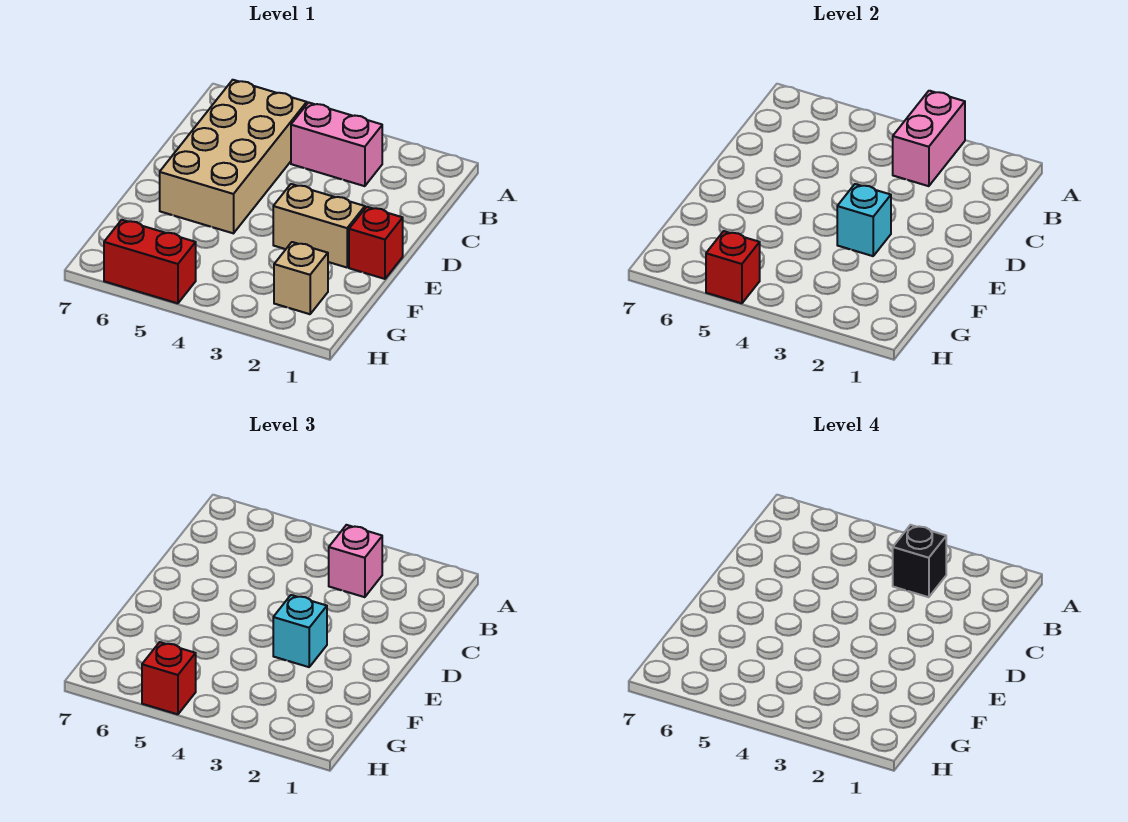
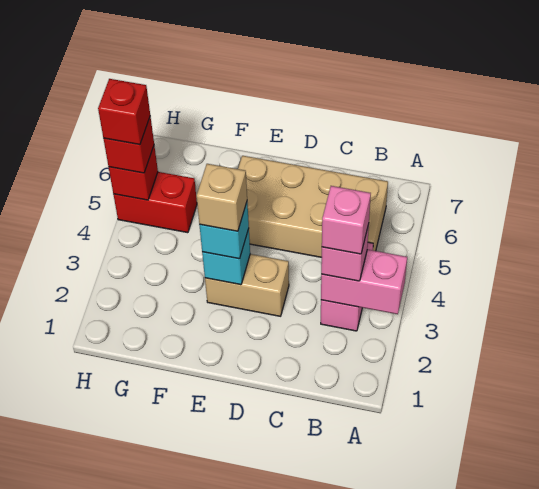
black brick B3 level 4 -> pink brick B3 level 4
red brick E1 level 1 -> red brick H5 level 4
tan brick E2:E3 level 1 -> tan brick D3:E3 level 1
tan brick G2 level 1 -> tan brick E3 level 4
red brick H5:H6 level 1 -> red brick G5:H5 level 1

